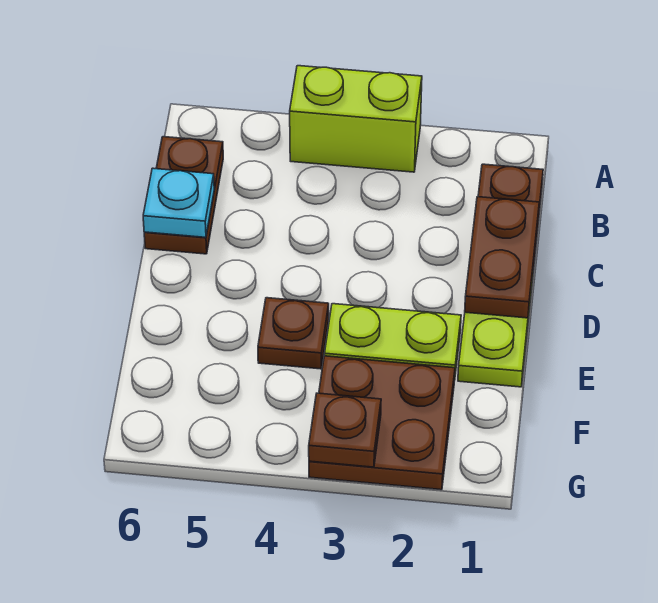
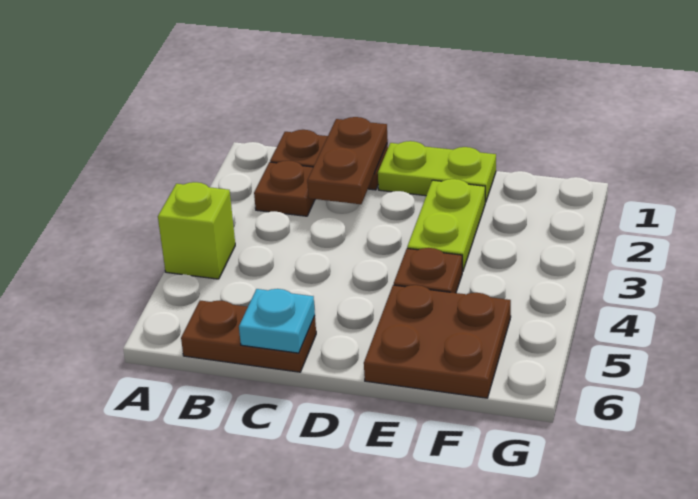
lime brick A3:A4 level 1 -> lime brick A4 level 1
brown plate C1:D1 level 2 -> brown plate C1:C2 level 2
brown plate F2:G3 level 1 -> brown plate E5:F6 level 1
brown plate G3 level 2 -> brown plate B2 level 1

